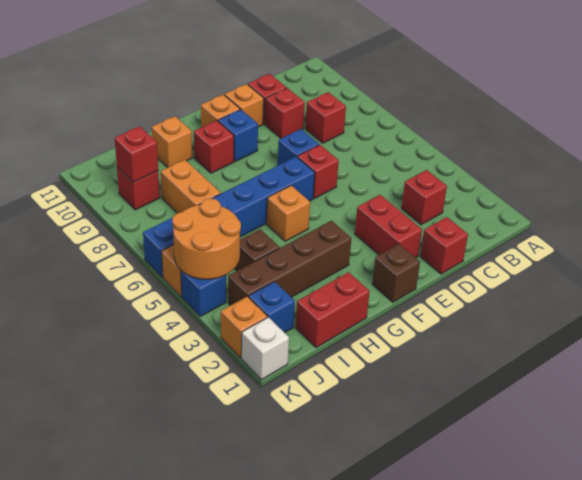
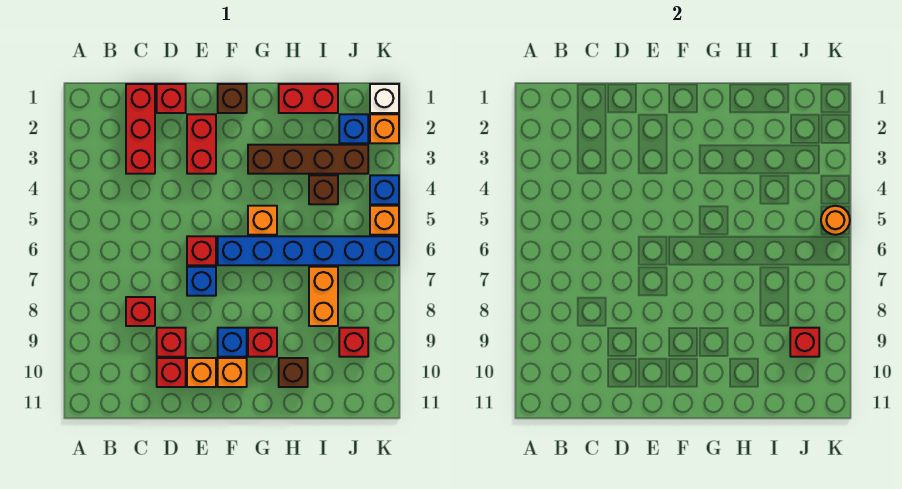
red brick C3 level 1 -> red brick C1:C3 level 1
orange brick H10 level 1 -> brown brick H10 level 1
orange round brick J4:K5 level 2 -> orange round brick K5 level 2

